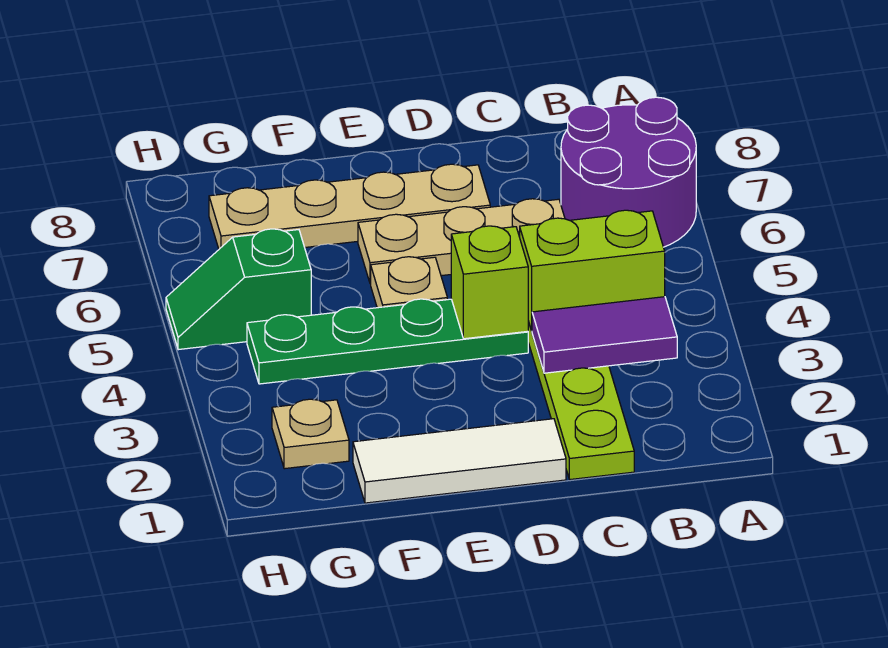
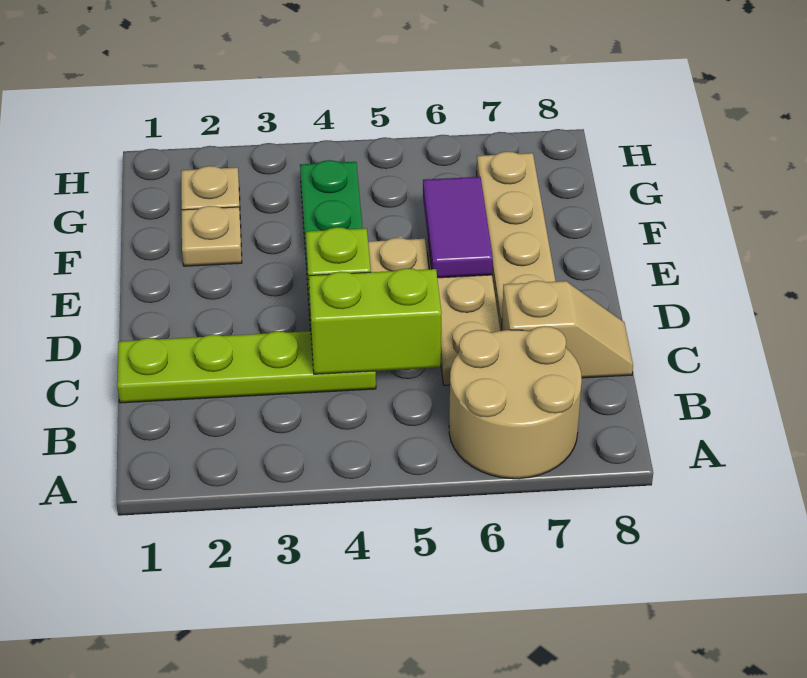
purple round brick A6:B7 level 1 -> tan round brick A6:B7 level 1
purple tile B3:C3 level 2 -> purple tile E6:F6 level 2
lime brick B4:C4 level 2 -> lime brick C4:C5 level 2
none -> tan slope C7:C8 level 1 top 7
white tile D1:F1 level 1 -> none
none -> tan plate F2 level 1
green slope G5:H5 level 1 top G -> none

